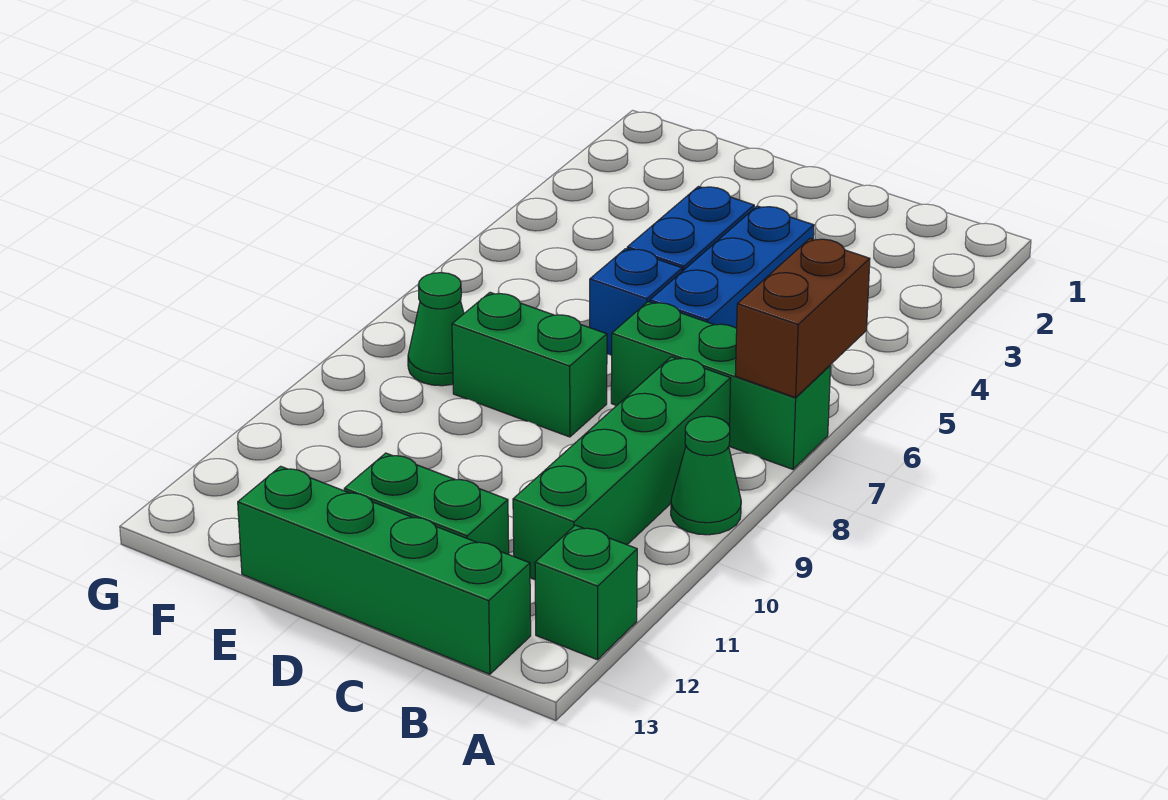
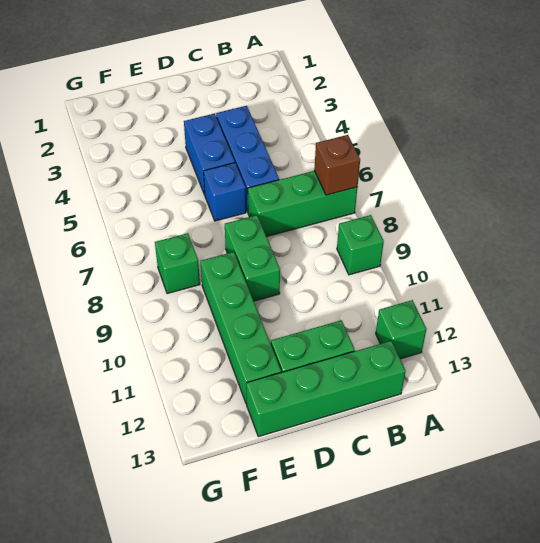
brown brick A6:A7 level 2 -> brown brick A7 level 2
green cone A9 level 1 -> green brick A9 level 1
green brick B8:B11 level 1 -> green brick E9:E12 level 1
green brick D8:E8 level 1 -> green brick D8:D9 level 1
green cone F8 level 1 -> green brick F8 level 1

